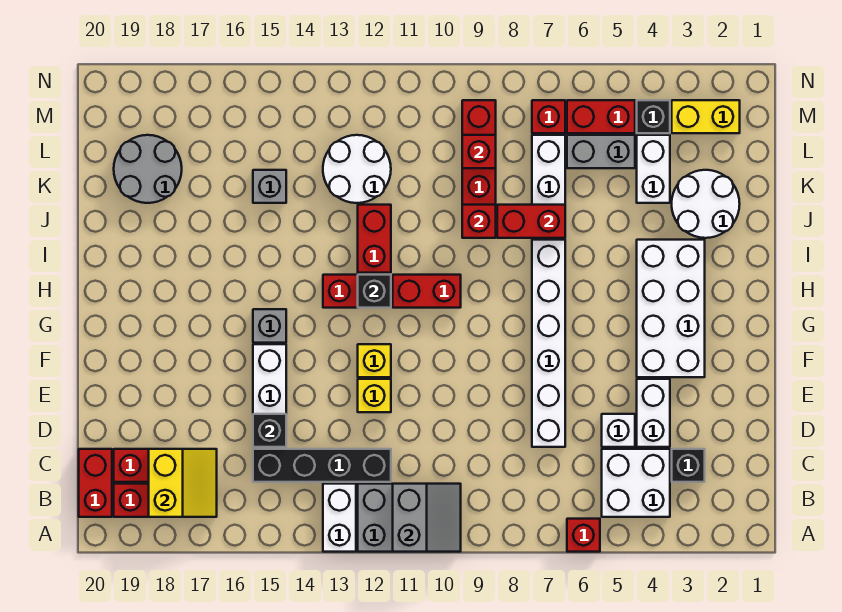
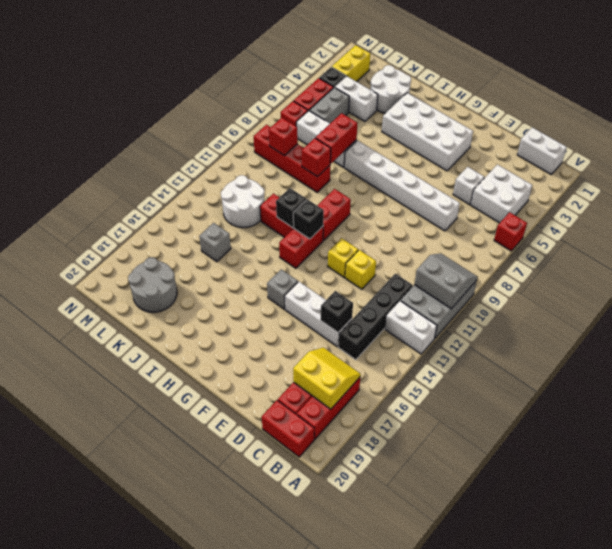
black brick C3 level 1 -> black brick I12 level 2
white brick D4:E4 level 1 -> white brick B1:C1 level 1

